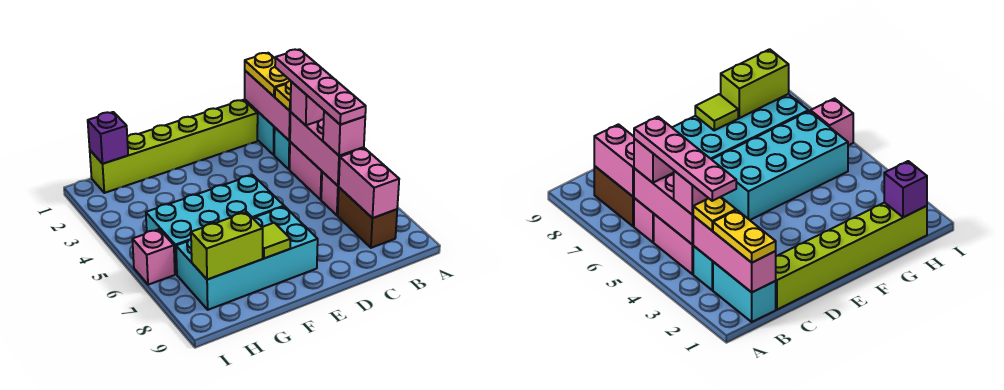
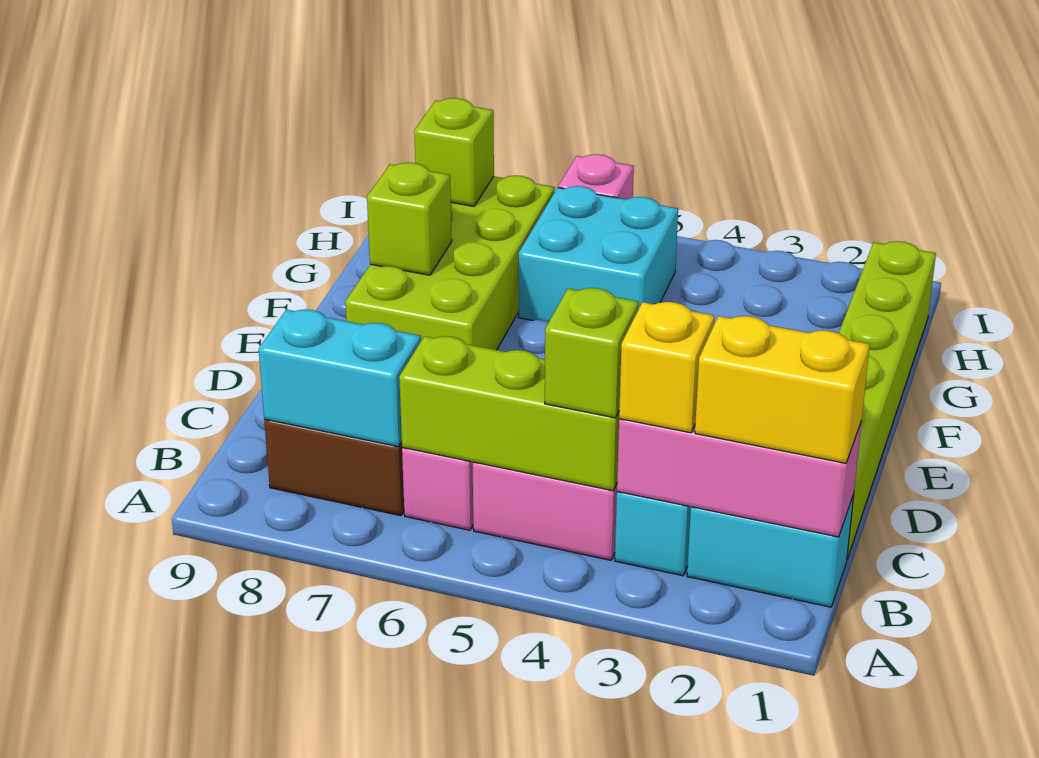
yellow plate B1:B2 level 3 -> yellow brick B1:B2 level 3
yellow plate B3 level 3 -> yellow brick B3 level 3
pink plate B3:B6 level 4 -> none
pink brick B4:B6 level 2 -> lime brick B4:B6 level 2
pink brick B4 level 3 -> lime brick B4 level 3
pink brick B6 level 3 -> none
pink brick B7:B8 level 2 -> cyan brick B7:B8 level 2
cyan brick E5:H6 level 1 -> cyan brick G5:H6 level 1
cyan brick E7:H8 level 1 -> lime brick E7:H8 level 1
lime tile F8 level 2 -> lime brick F8 level 2
lime brick G8:H8 level 2 -> lime brick H8 level 2
purple brick H1 level 2 -> none

